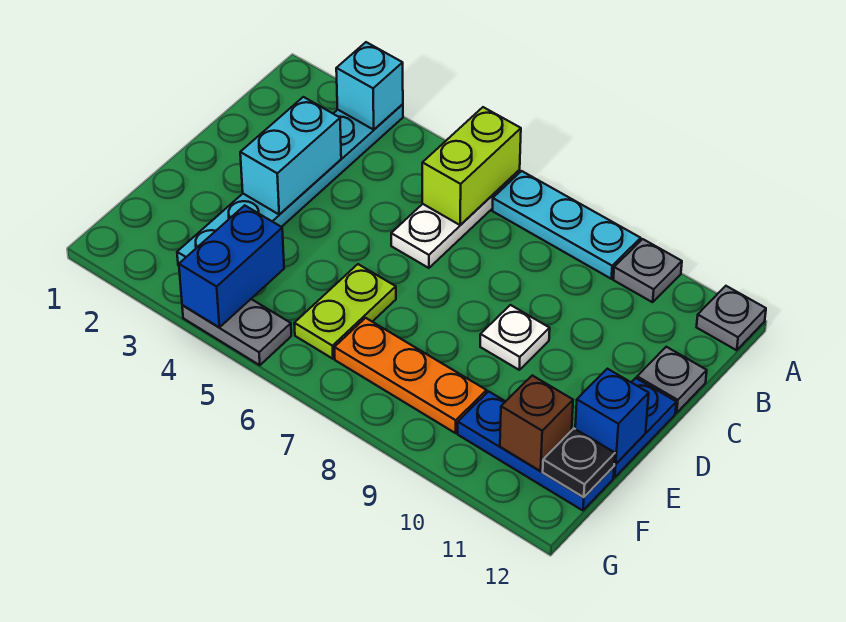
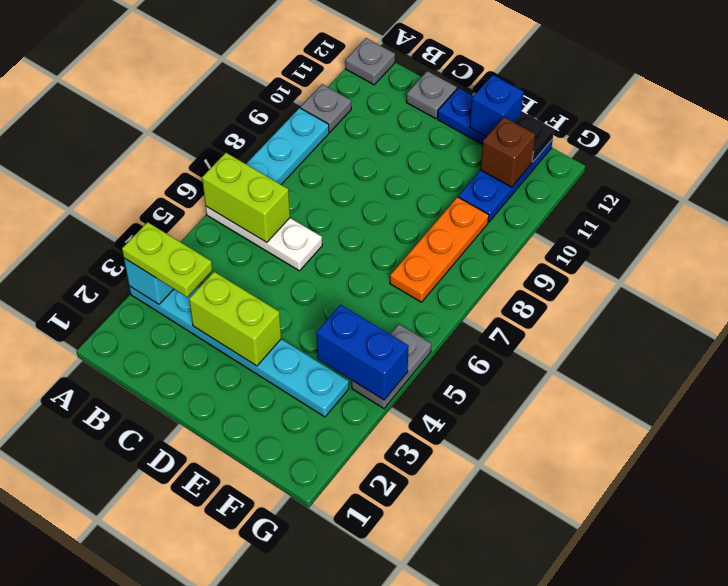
cyan brick C3:D3 level 2 -> lime brick C3:D3 level 2
white plate D9 level 1 -> none
lime plate E6:F6 level 1 -> lime plate A3:B3 level 3

